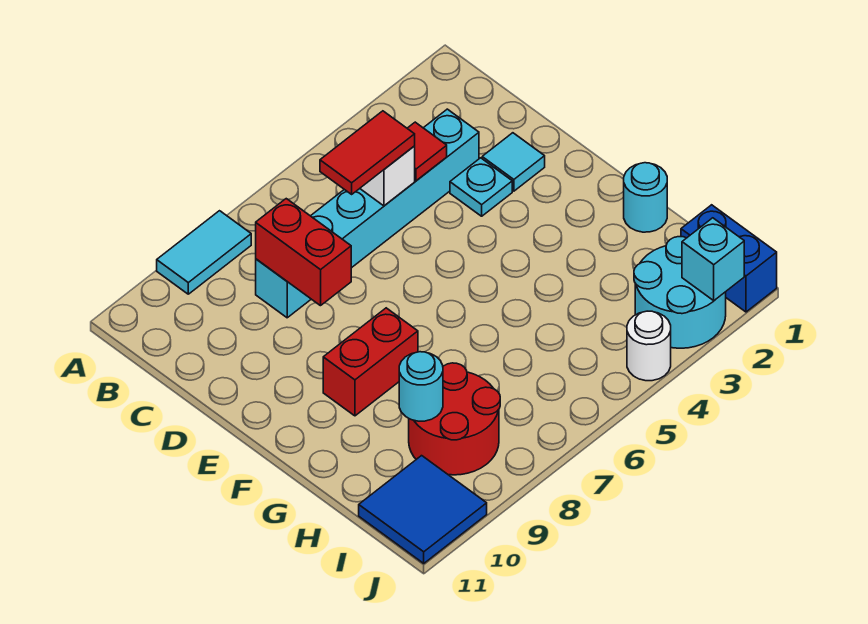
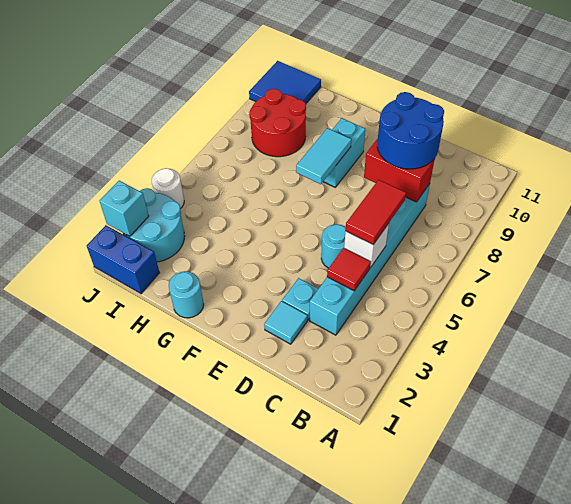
cyan tile A8:A9 level 1 -> cyan tile F7:F8 level 2
none -> blue round brick C8:D9 level 3
red brick F8:F9 level 1 -> cyan brick F8:F9 level 1
cyan round brick H9 level 2 -> cyan round brick D5 level 1

